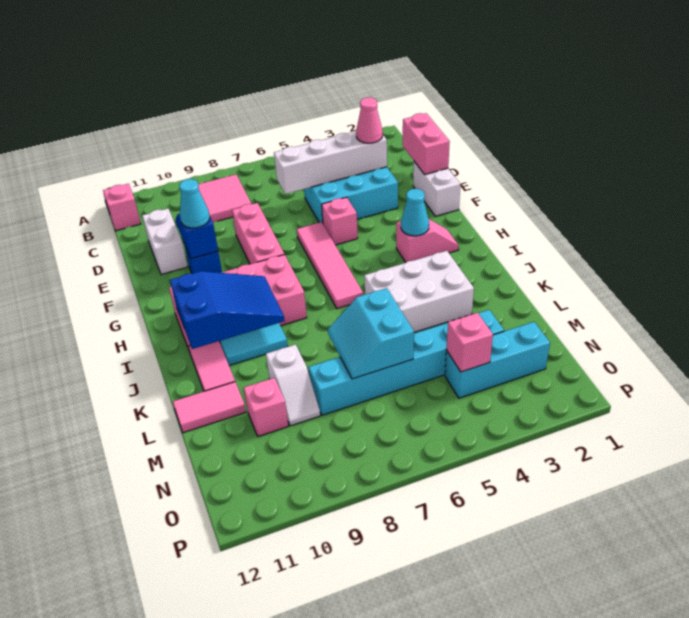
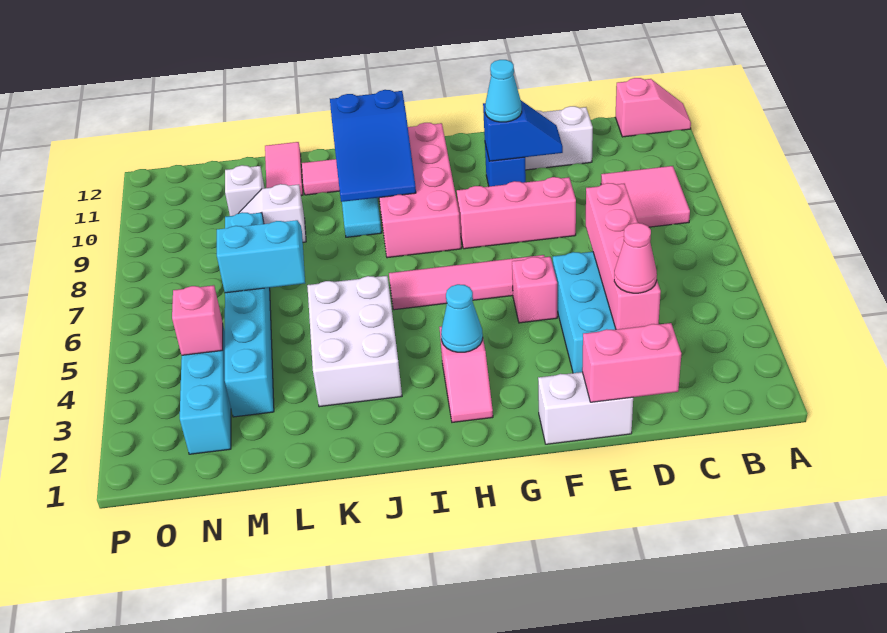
white brick D3:D6 level 2 -> pink brick D3:D6 level 2
pink brick M10 level 1 -> white brick M10 level 1

